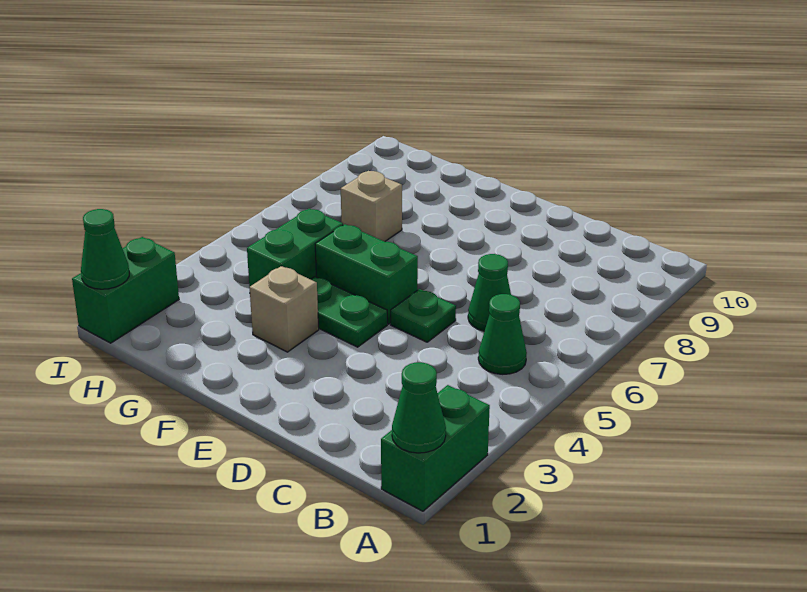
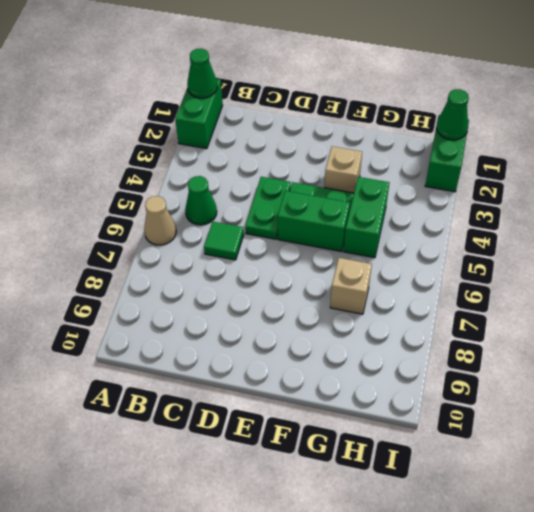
none -> tan cone A6 level 1
green cone C6 level 1 -> green tile C6 level 1
green plate D5 level 1 -> green plate D4:D5 level 1

